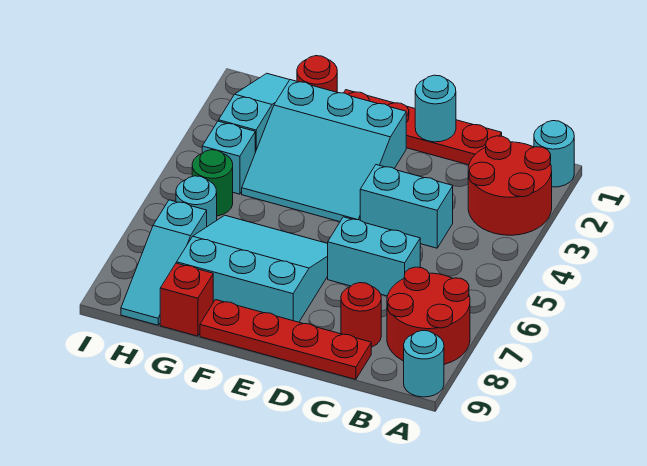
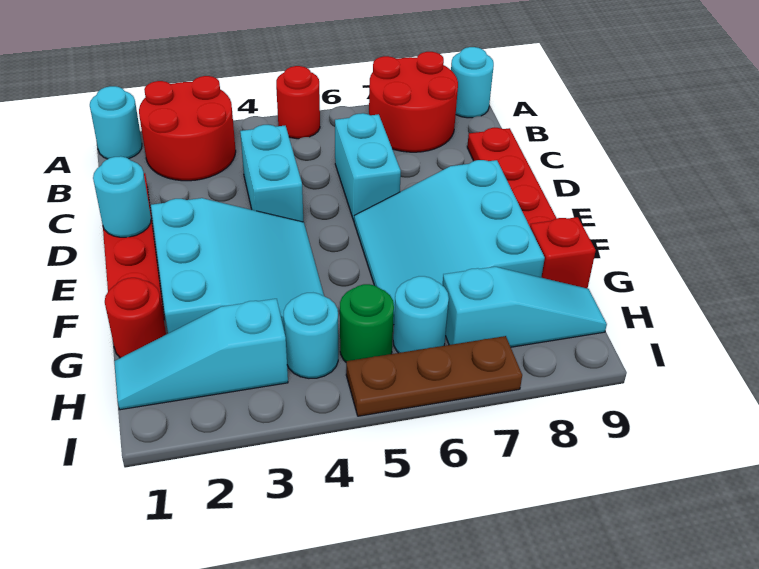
red round brick C8 level 1 -> red round brick A5 level 1
cyan brick H4 level 1 -> cyan round brick H4 level 1
none -> brown plate I5:I7 level 1

